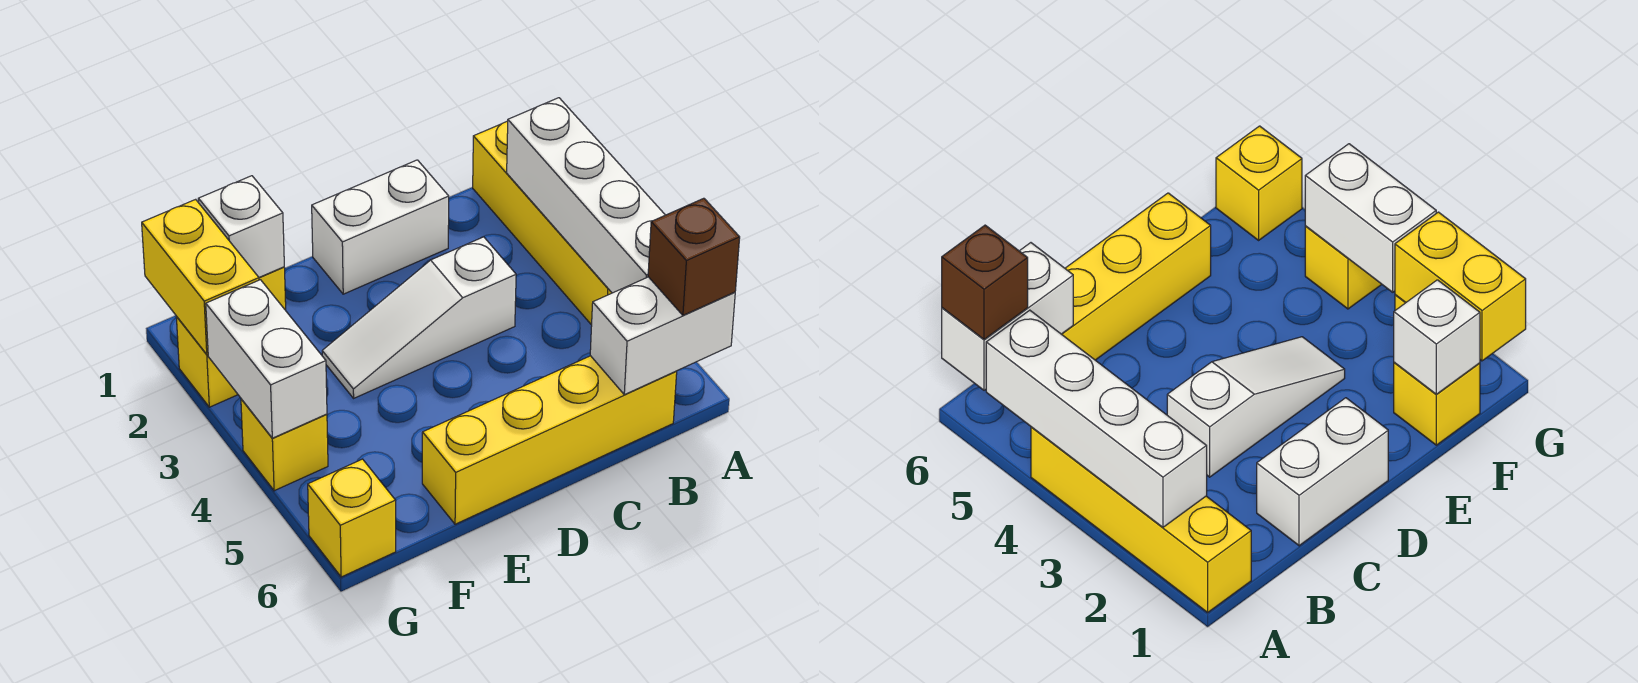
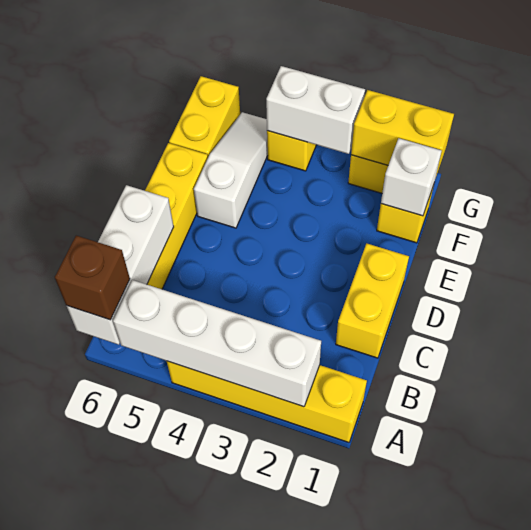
white brick A6:B6 level 2 -> white brick A6:C6 level 2
white brick C1:D1 level 1 -> yellow brick C1:D1 level 1
white slope C3:E3 level 1 top C -> white slope E5:G5 level 1 top E
yellow brick G6 level 1 -> yellow brick F6:G6 level 1

